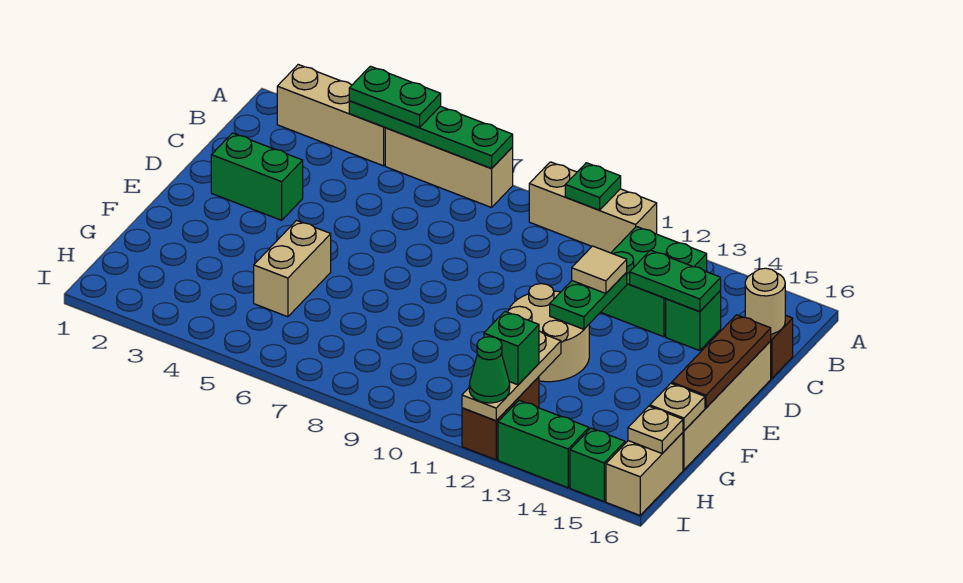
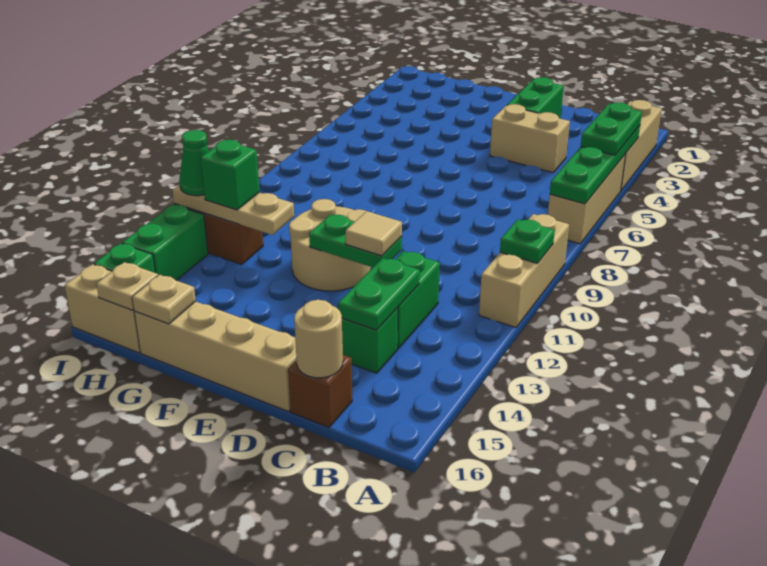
green brick B12:C13 level 1 -> green brick C12:C13 level 1
brown plate D16:F16 level 2 -> none
tan brick F5:G5 level 1 -> tan brick C4:D4 level 1

